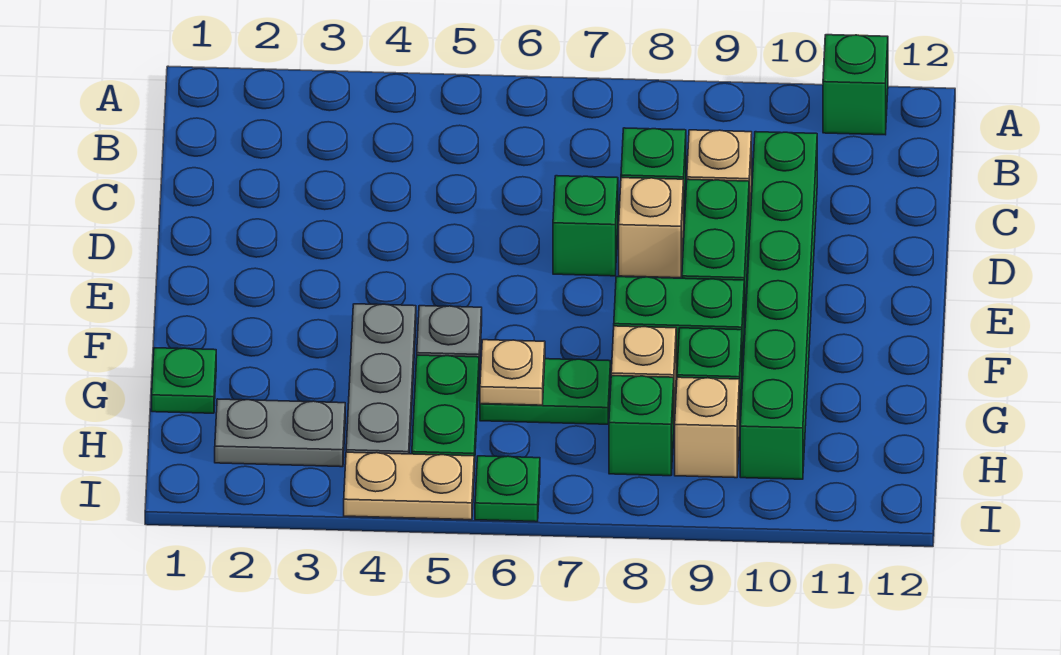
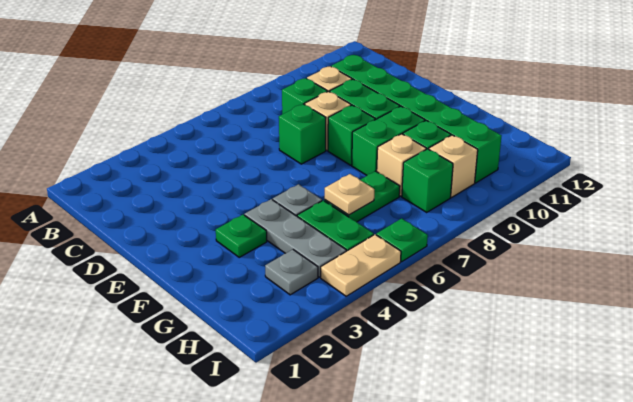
green brick A11 level 1 -> green brick E8 level 1
green plate G1 level 1 -> green plate F3 level 1
grey plate H2:H3 level 1 -> grey plate H3 level 1

